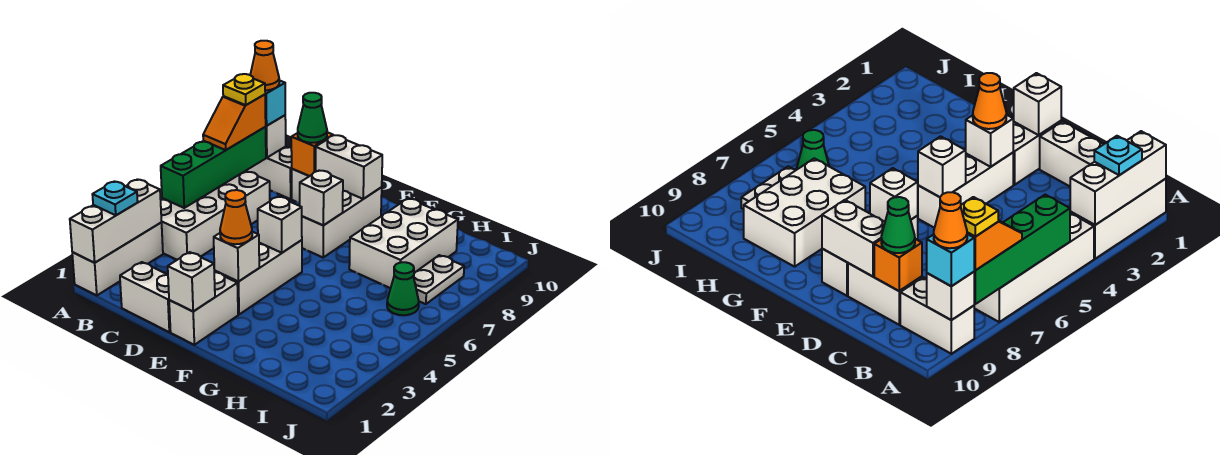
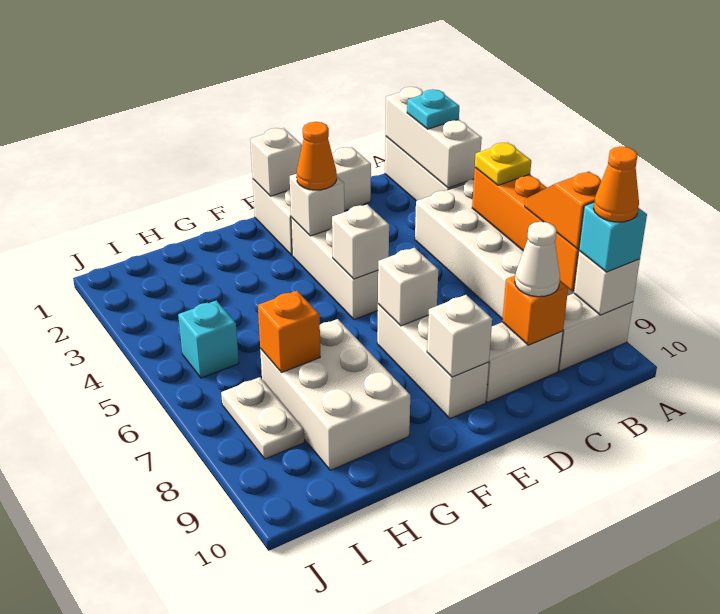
green brick A5:A8 level 2 -> orange brick A5:A8 level 2
yellow plate A8 level 4 -> yellow plate A5 level 3
green cone C9 level 3 -> white cone C9 level 3
white brick D9:E9 level 2 -> white brick E9 level 2
none -> orange brick H7 level 2
none -> cyan brick I5 level 1
green cone I6 level 1 -> none

